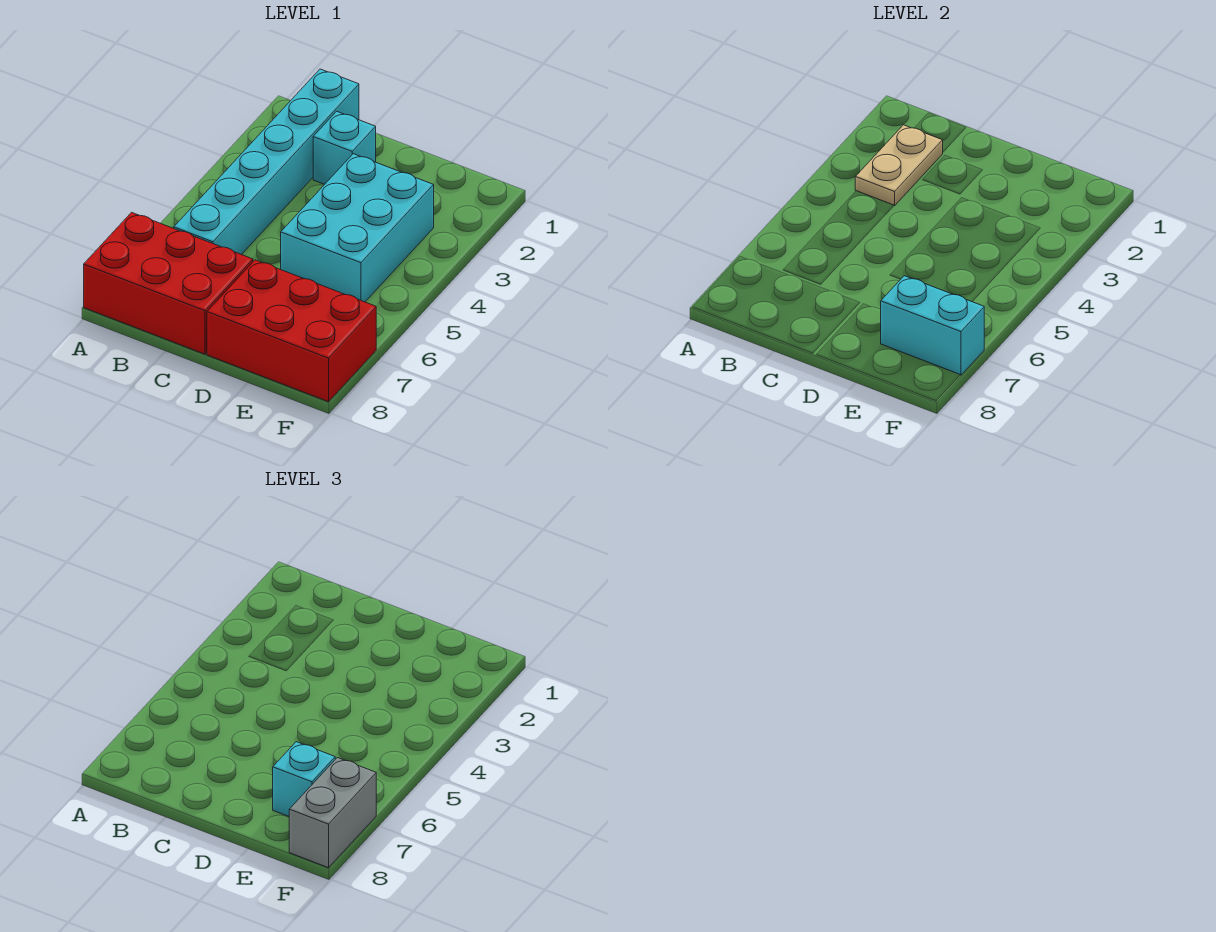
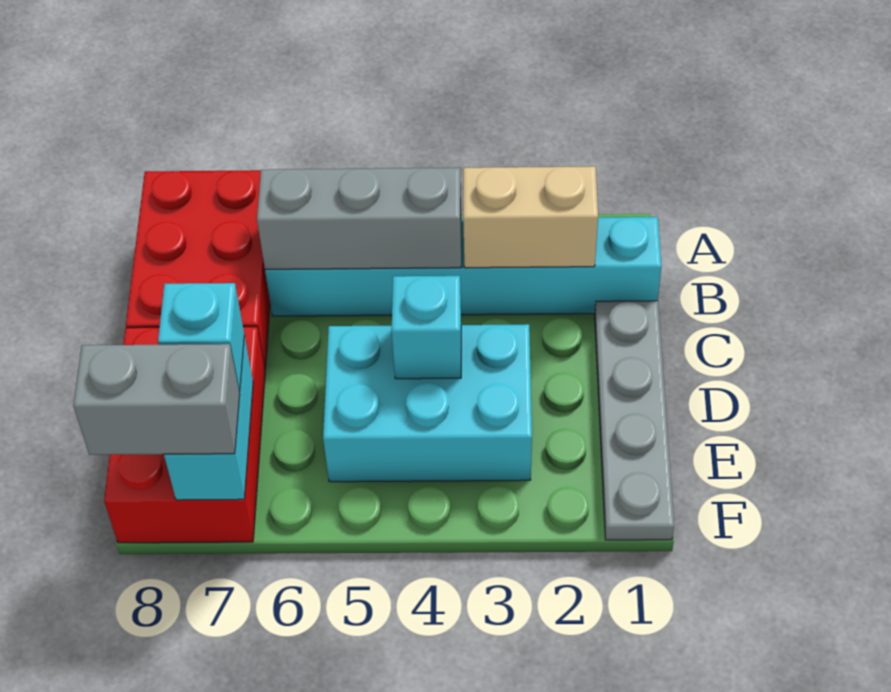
tan plate B2:B3 level 2 -> tan brick B2:B3 level 2
none -> grey brick B4:B6 level 2
none -> grey plate C1:F1 level 1
cyan brick C2 level 1 -> cyan brick D4 level 2

